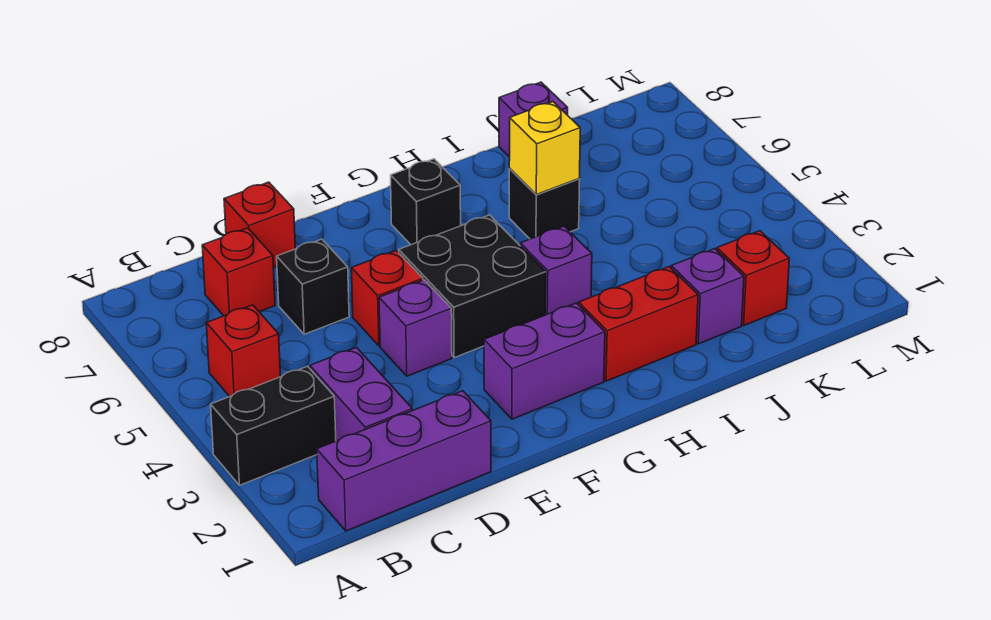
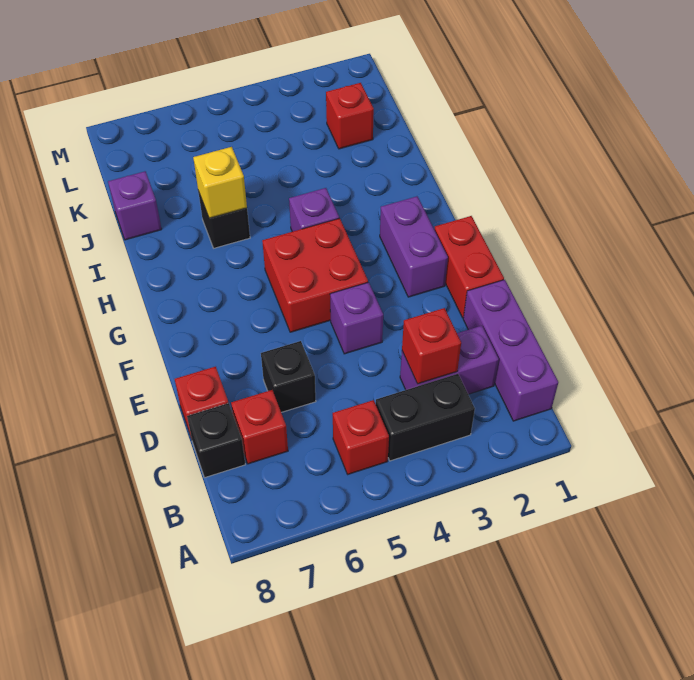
black brick A3:B3 level 1 -> black brick B3:B4 level 1
red brick E5 level 1 -> red brick C3 level 2
black brick F4:G5 level 1 -> red brick F4:G5 level 1
black brick G7 level 1 -> black brick C8 level 1
red brick H2:I2 level 1 -> red brick E1:F1 level 1
purple brick J2 level 1 -> none

